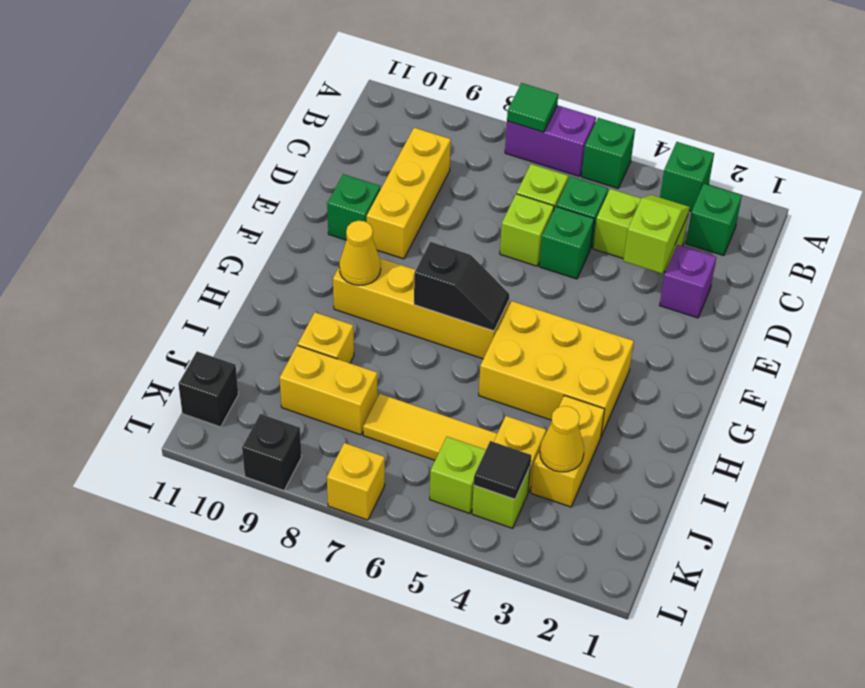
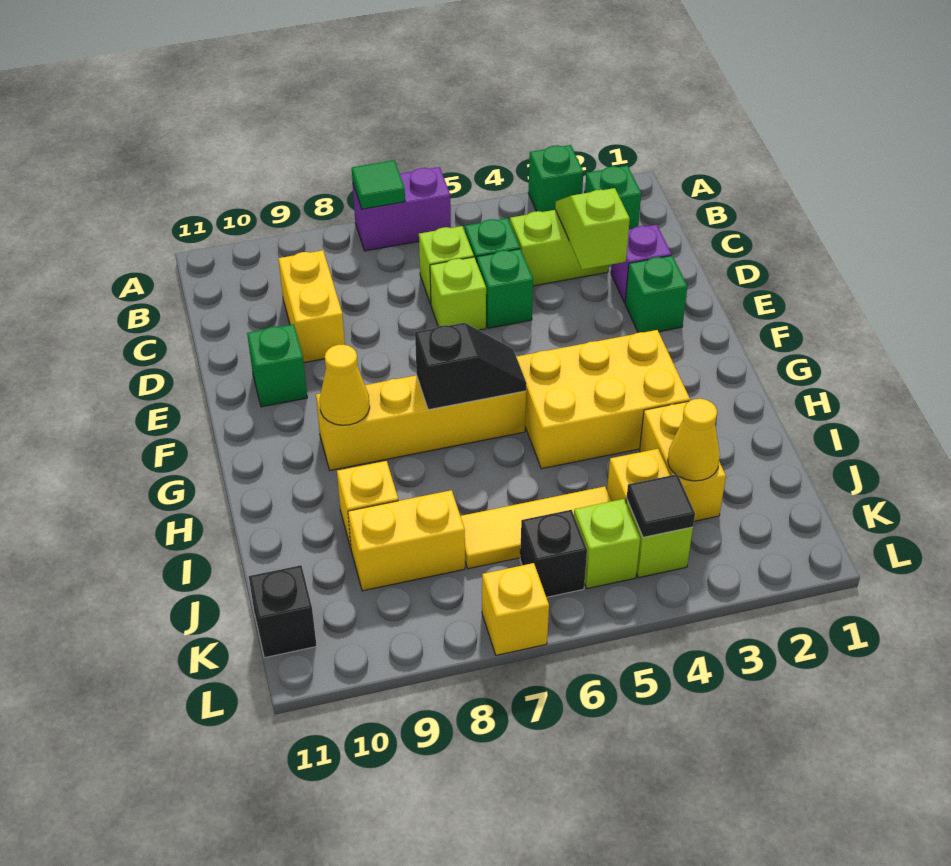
green brick A5 level 1 -> green brick E2 level 1
yellow brick C9:E9 level 1 -> yellow brick C9:D9 level 1
black brick L9 level 1 -> black brick K6 level 1

